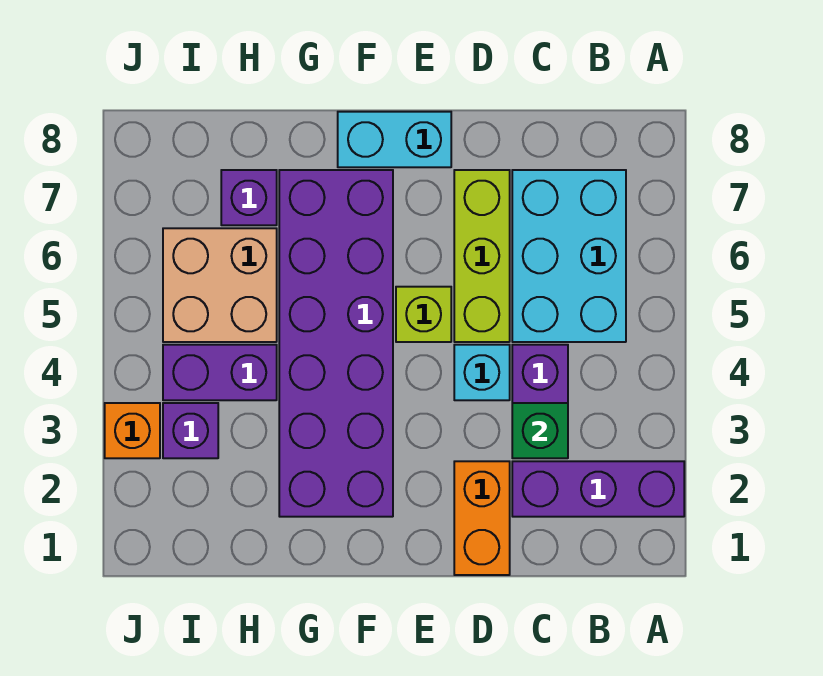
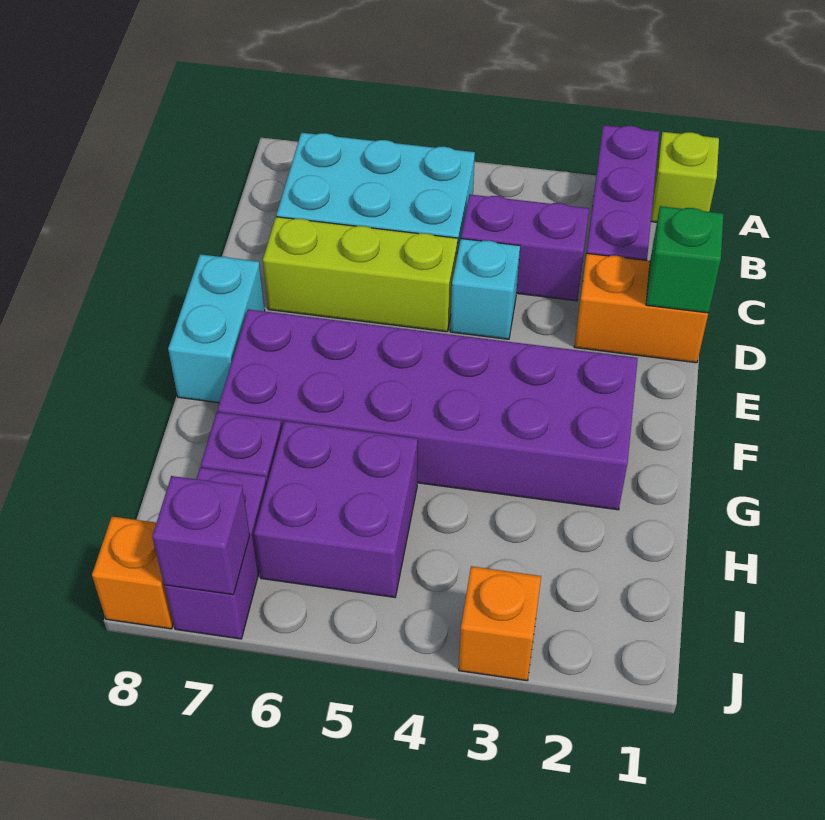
green brick C3 level 2 -> green brick D1 level 2
lime brick E5 level 1 -> lime brick A1 level 1
purple brick H4:I4 level 1 -> purple brick I7:J7 level 1
tan brick H5:I6 level 1 -> purple brick H5:I6 level 1
purple brick I3 level 1 -> purple brick J7 level 2
none -> orange brick J8 level 1

